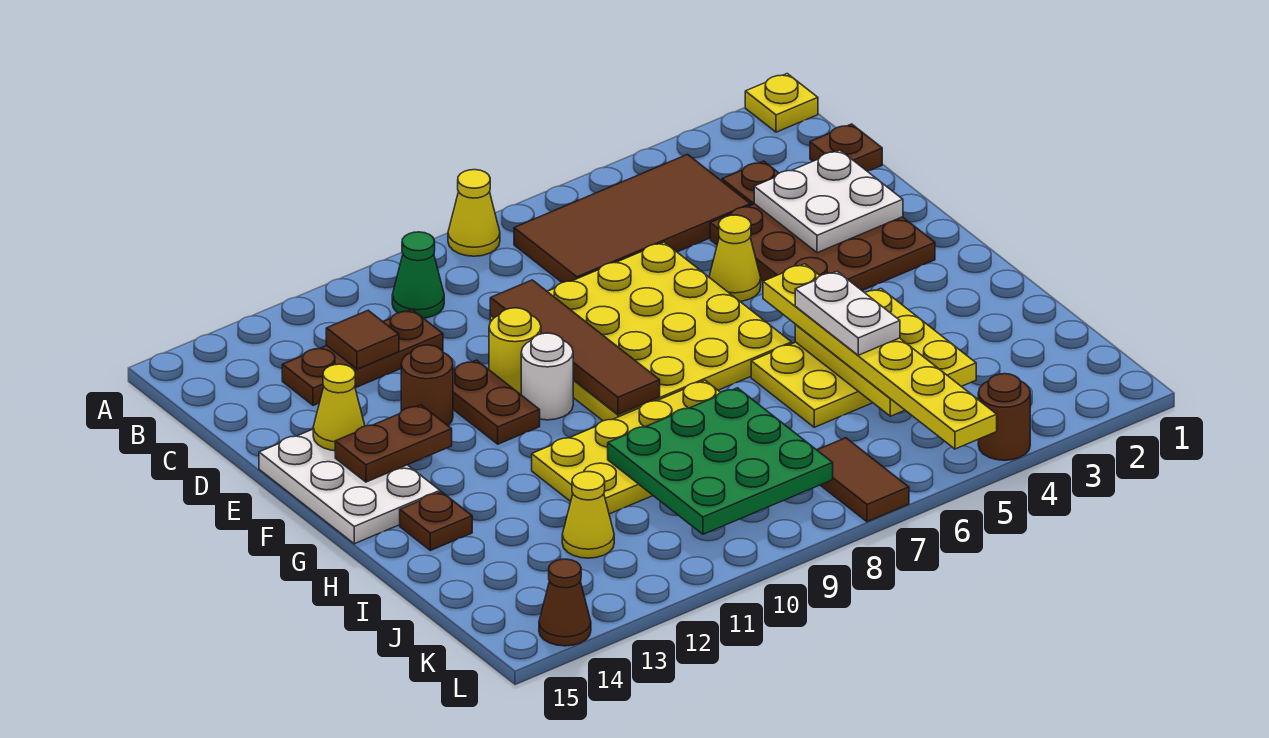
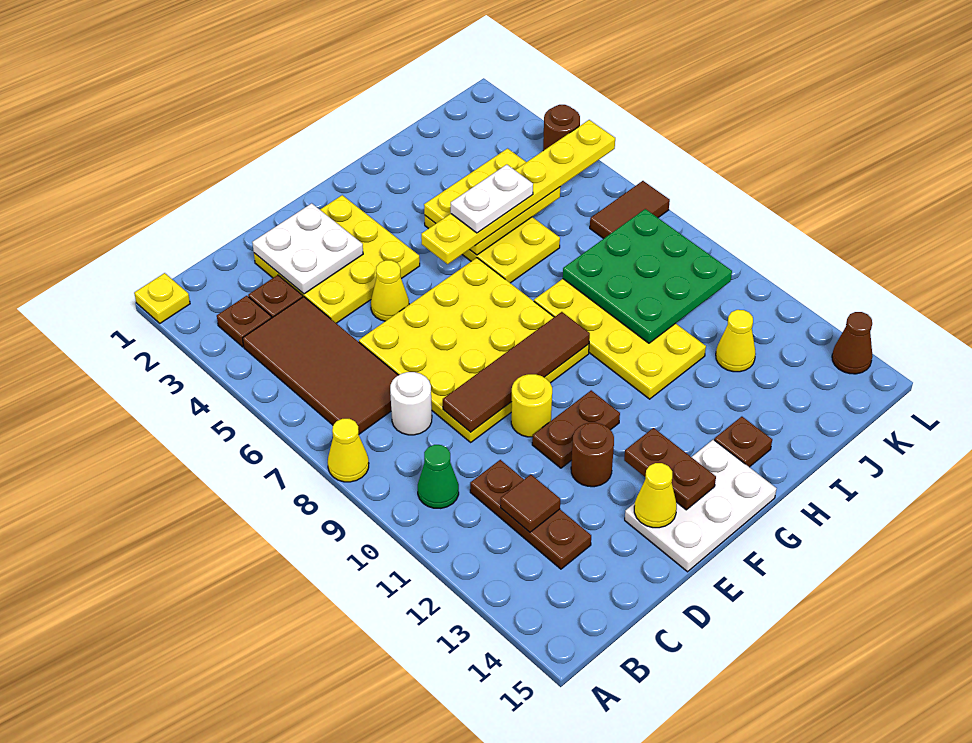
brown plate C1 level 1 -> brown plate B3 level 1
brown plate D2:F4 level 1 -> yellow plate D2:F4 level 1
white round brick F10 level 1 -> white round brick C8 level 1

